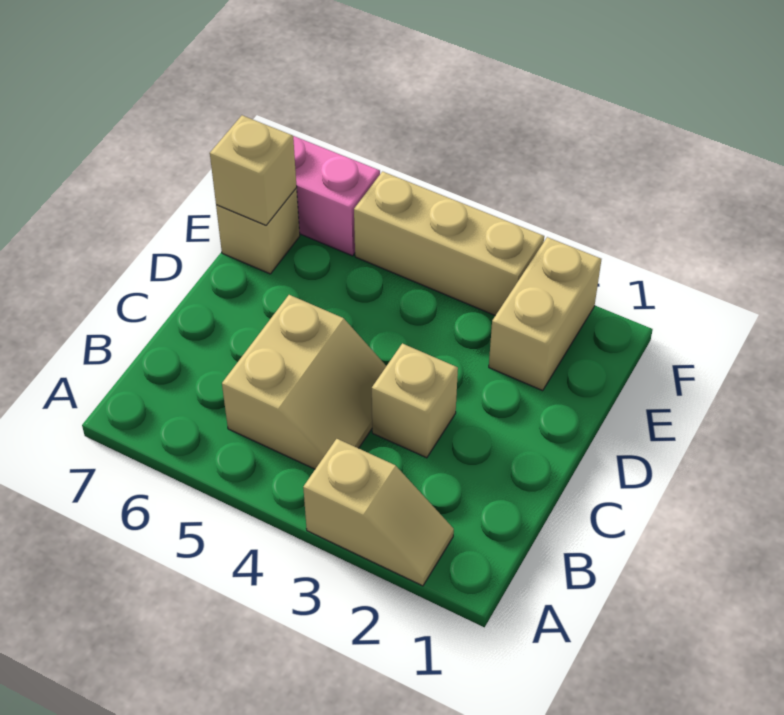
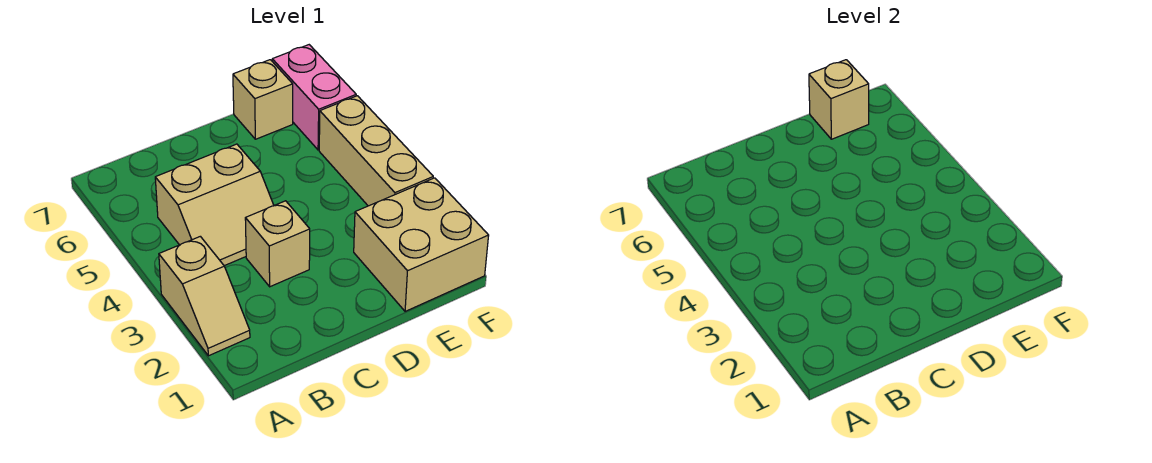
tan brick E2:F2 level 1 -> tan brick E1:F2 level 1

